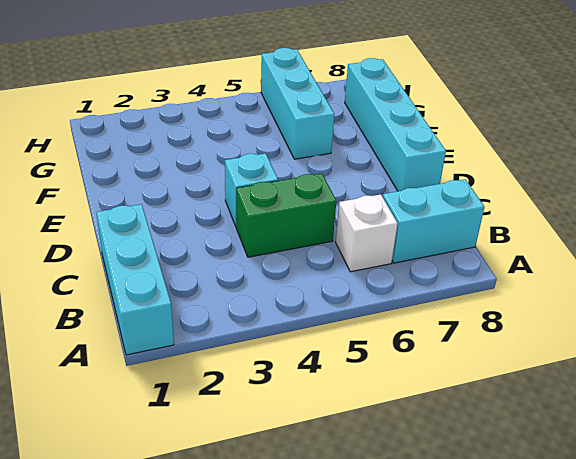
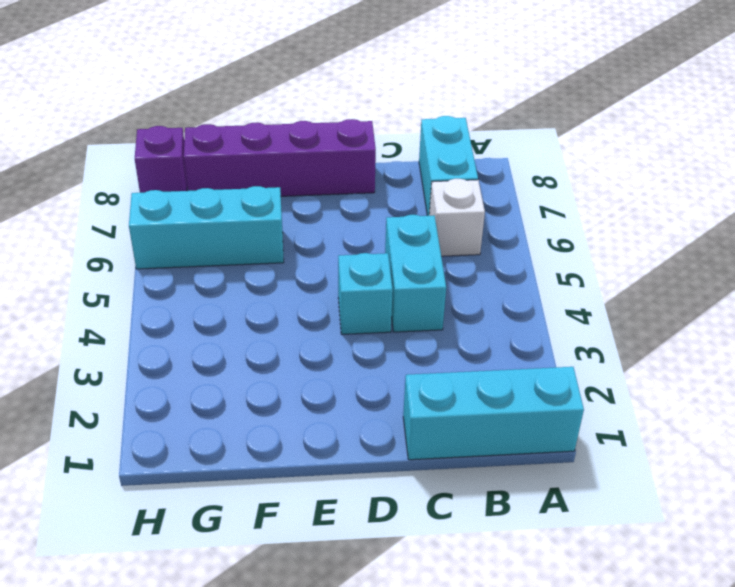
green brick C4:C5 level 1 -> cyan brick C4:C5 level 1
cyan brick D8:G8 level 1 -> purple brick D8:G8 level 1
none -> purple brick H8 level 1

